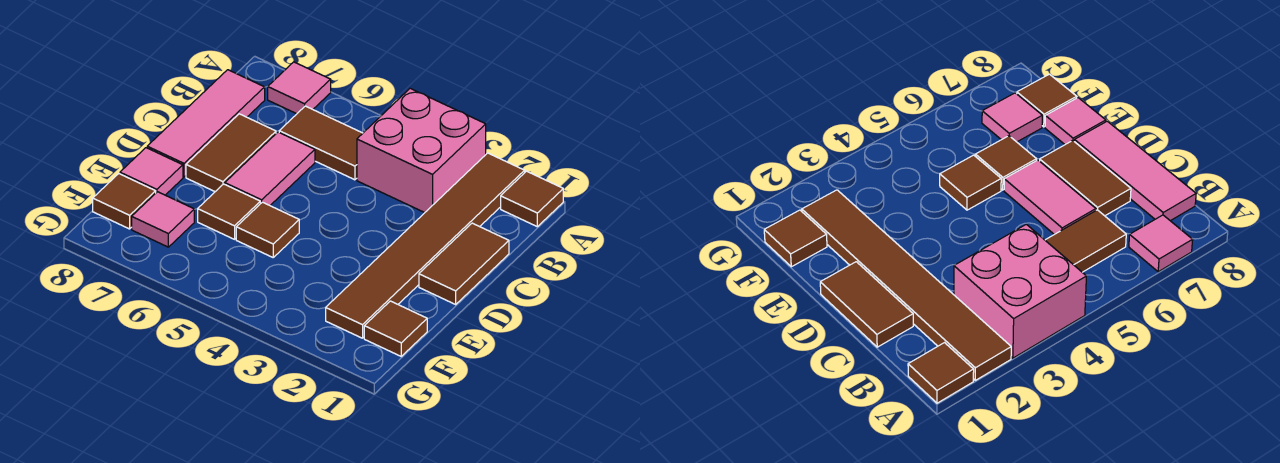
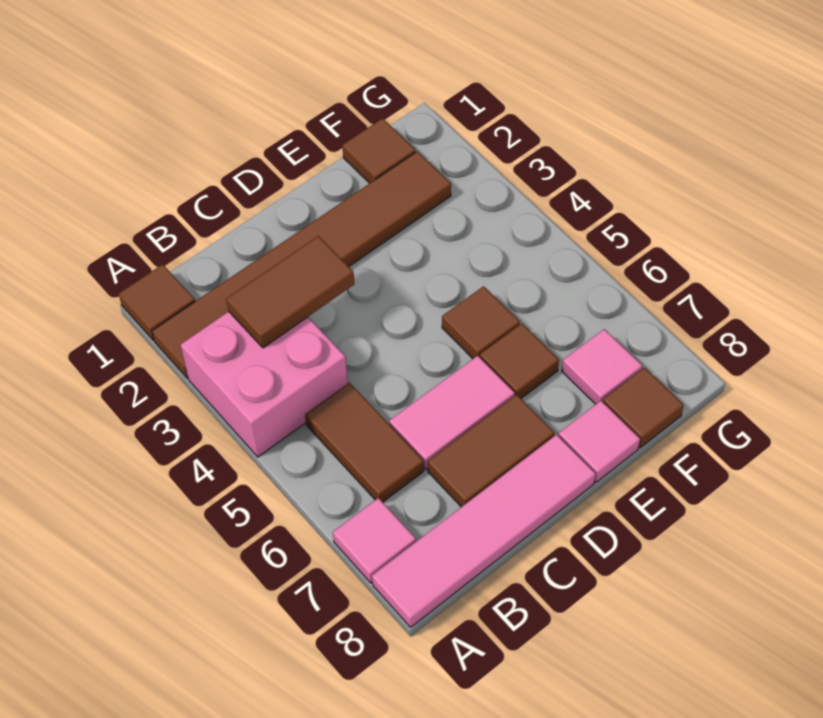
pink tile B8:D8 level 1 -> pink tile A8:D8 level 1
brown tile C1:D1 level 1 -> brown tile B3:C3 level 2

